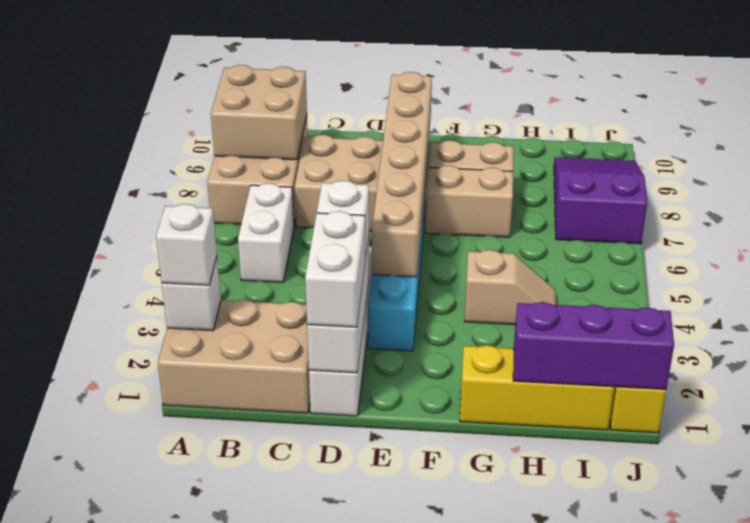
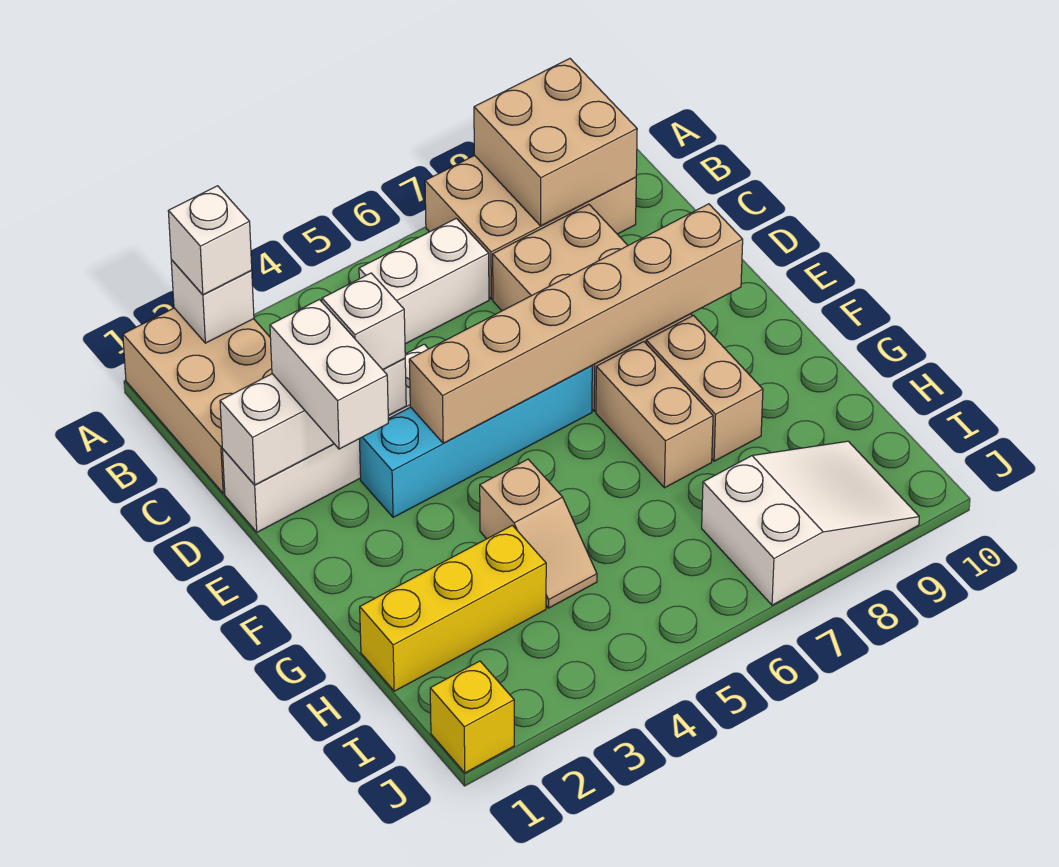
white brick D1:D2 level 3 -> white brick D2:E2 level 3
yellow brick G1:I1 level 1 -> yellow brick H1:H3 level 1
purple brick H1:J1 level 2 -> none
purple slope I7:J9 level 1 top 7 -> white slope I7:J9 level 1 top 7

